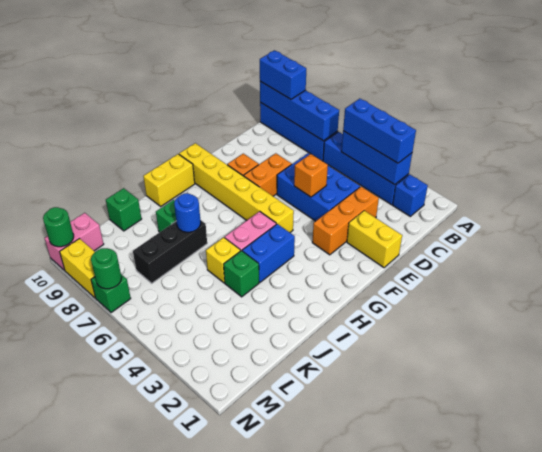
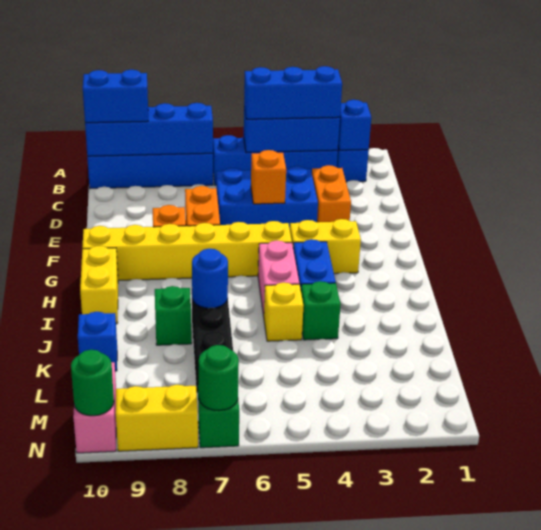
none -> blue brick B2 level 2
orange brick D3:F3 level 1 -> orange brick D3:E3 level 1
yellow brick E1:E2 level 1 -> yellow brick G3:G4 level 1
green brick K10 level 1 -> blue brick K10 level 1

